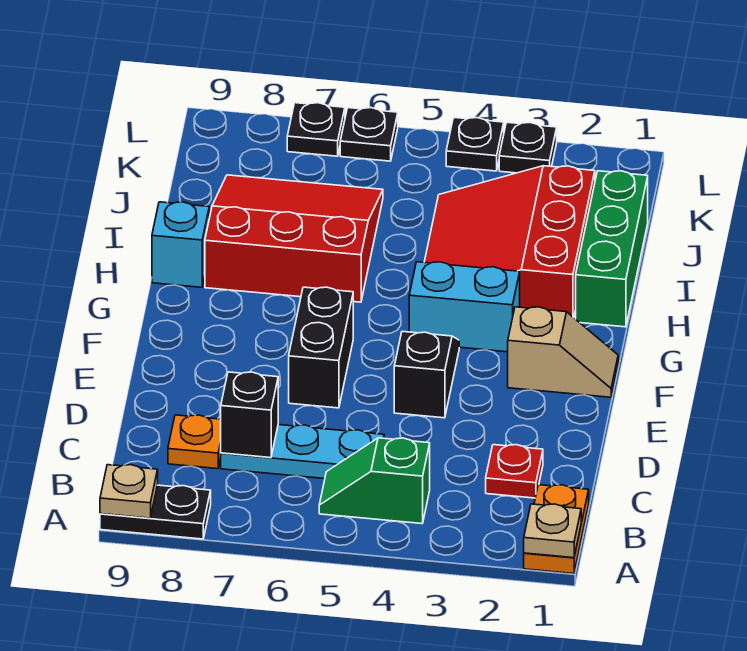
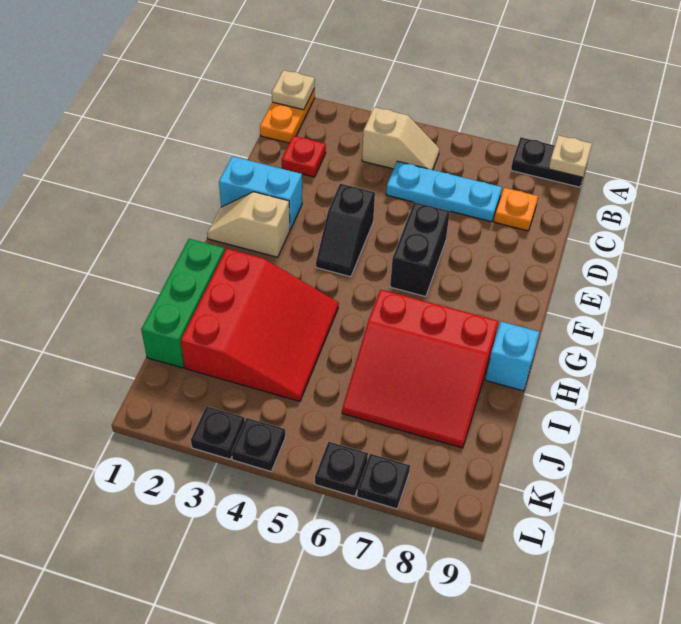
green slope B4:B5 level 1 top 4 -> tan slope B4:B5 level 1 top 4
black brick C7 level 2 -> none
cyan brick G3:G4 level 1 -> cyan brick E1:E2 level 1

